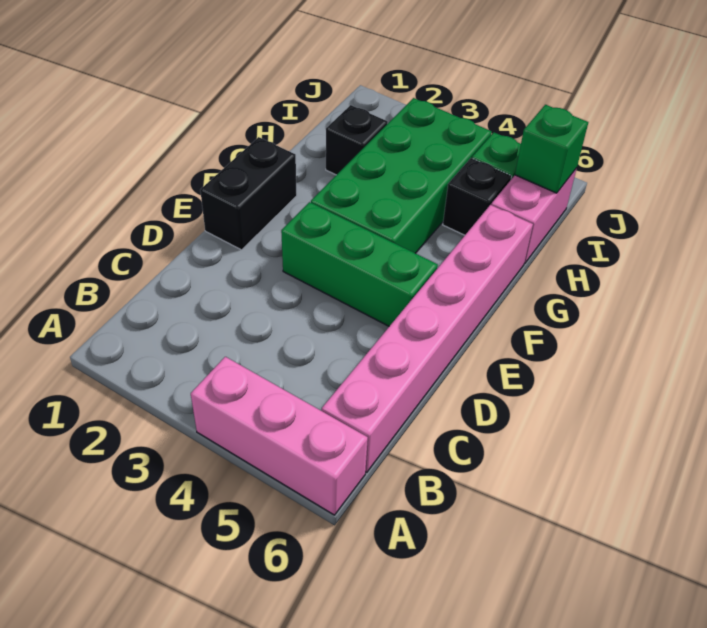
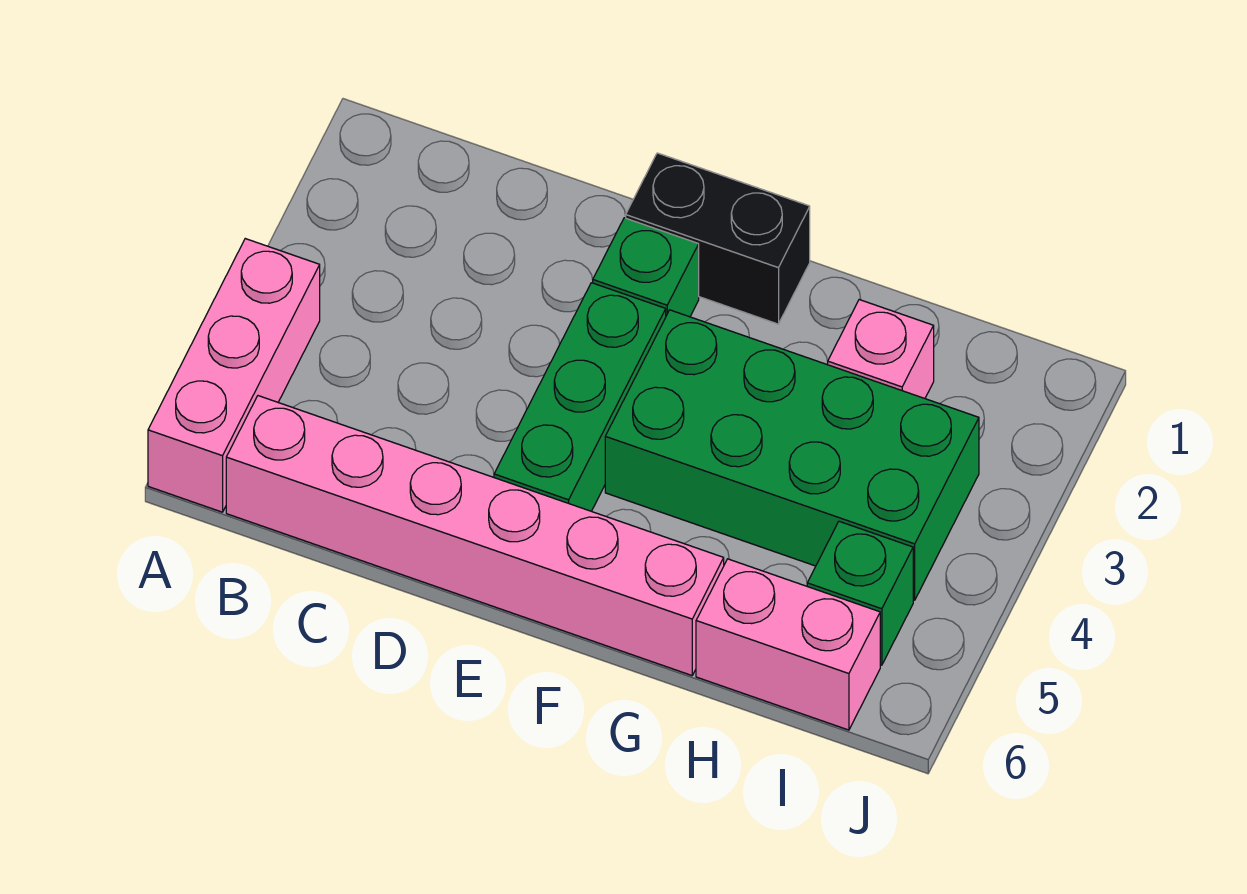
black brick H2 level 1 -> pink brick H2 level 1
black brick H5 level 1 -> none
green brick I6 level 2 -> green brick E2 level 1

